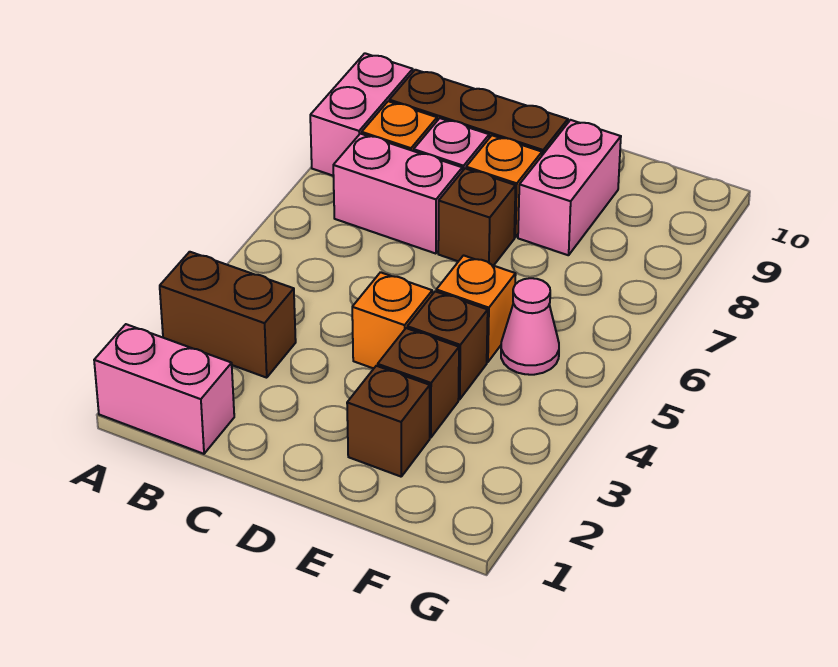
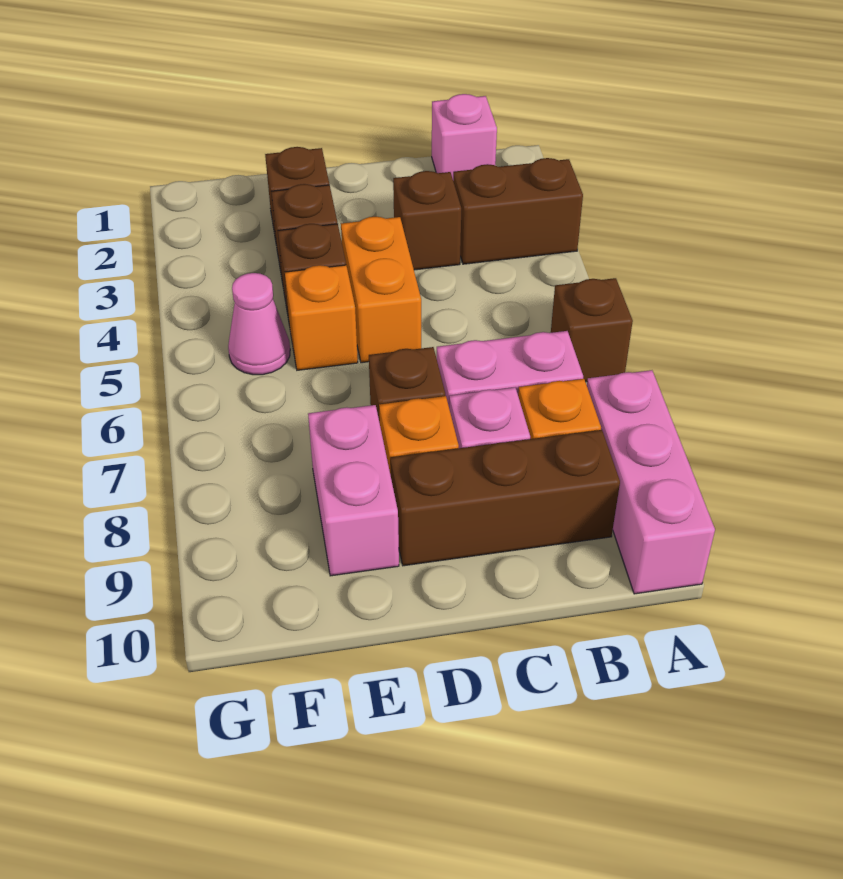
pink brick A1:B1 level 1 -> pink brick B1 level 1
none -> brown brick A6 level 1
pink brick A8:A9 level 1 -> pink brick A8:A10 level 1
none -> brown brick C3 level 1
orange brick D4 level 1 -> orange brick D4:D5 level 1

